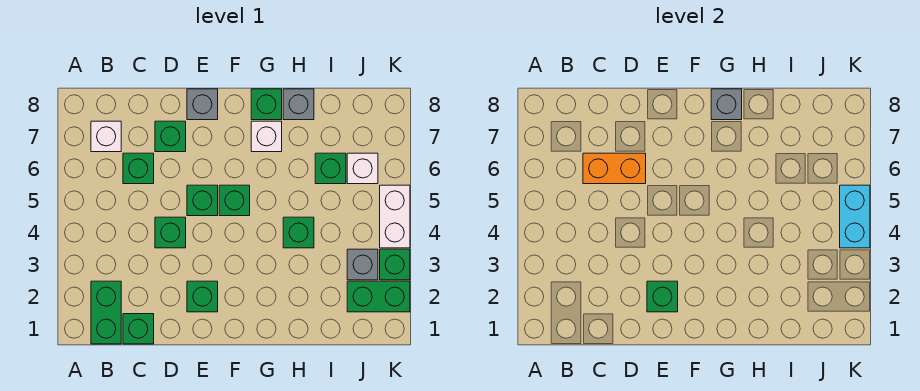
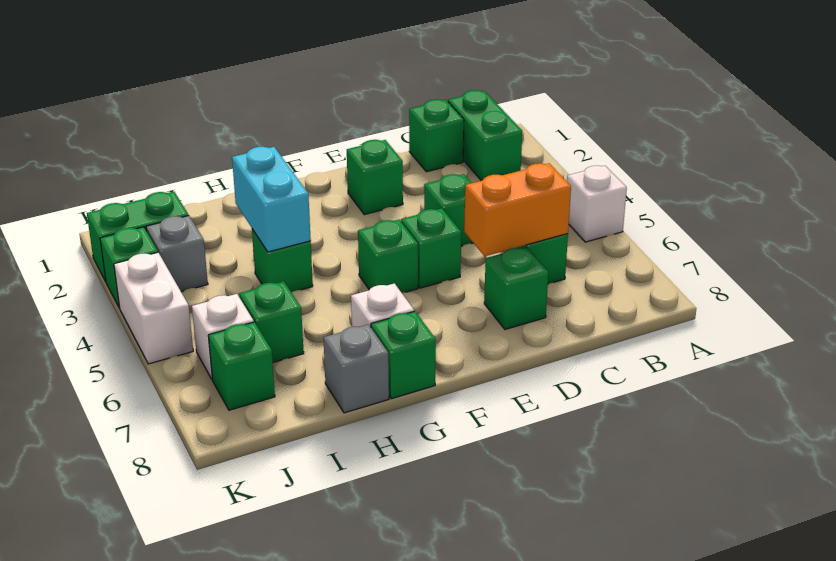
white brick B7 level 1 -> white brick A5 level 1
green brick E2 level 2 -> green brick J7 level 1
grey brick E8 level 1 -> none
grey brick G8 level 2 -> none
cyan brick K4:K5 level 2 -> cyan brick H3:H4 level 2

